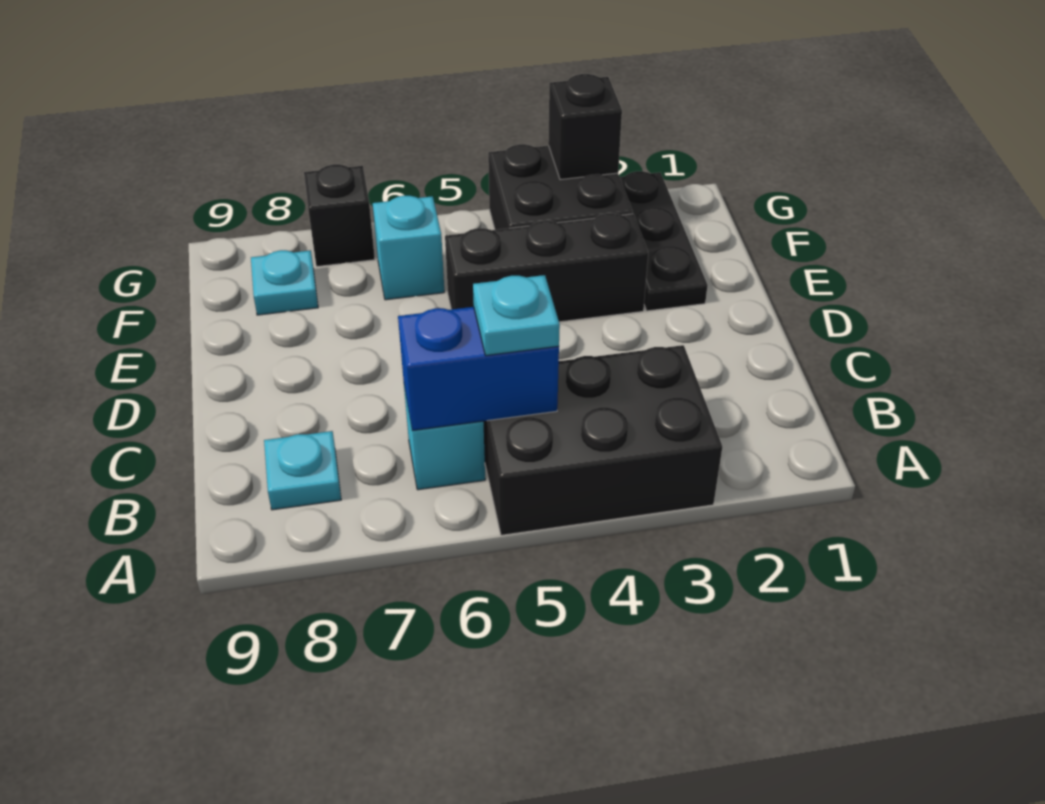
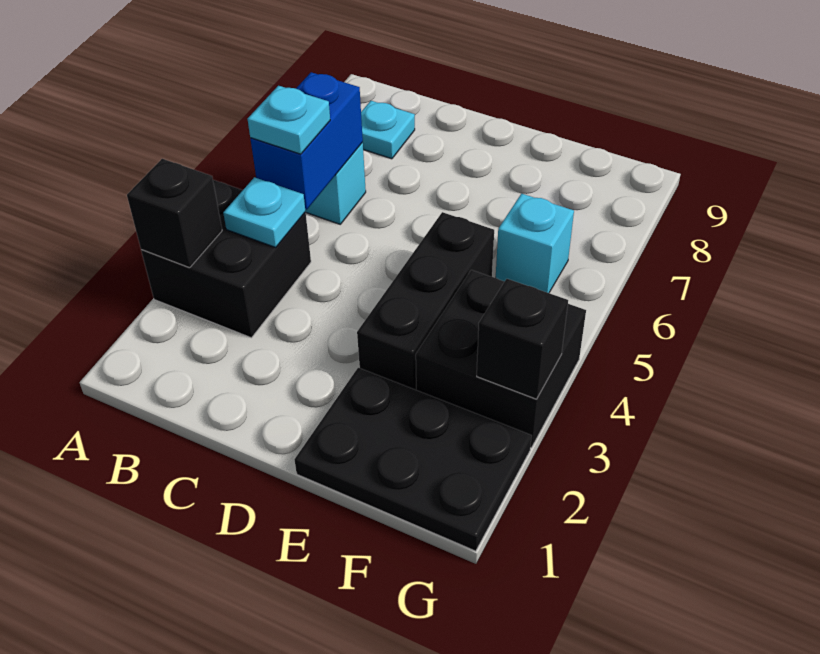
black brick A3:B5 level 1 -> black brick A3:B4 level 1
black plate E2:G2 level 1 -> black plate E1:G2 level 1
cyan plate F8 level 1 -> cyan plate B4 level 2
black brick G7 level 1 -> black brick A3 level 2

